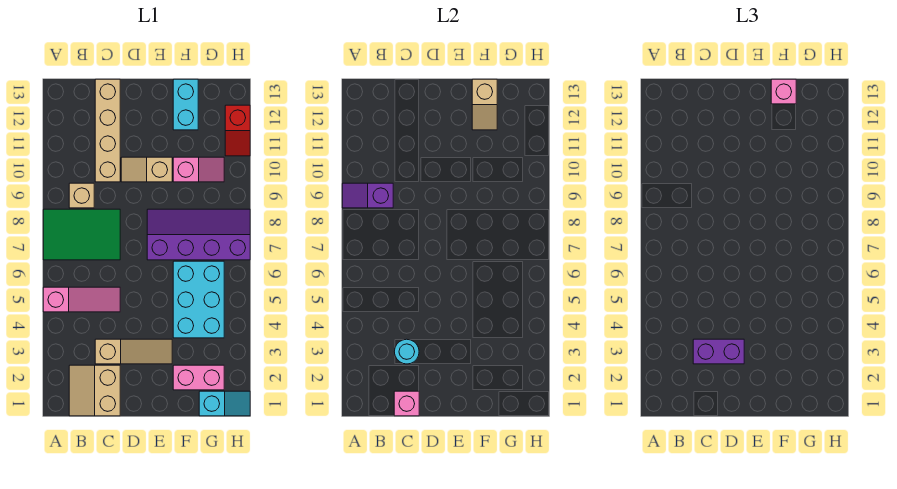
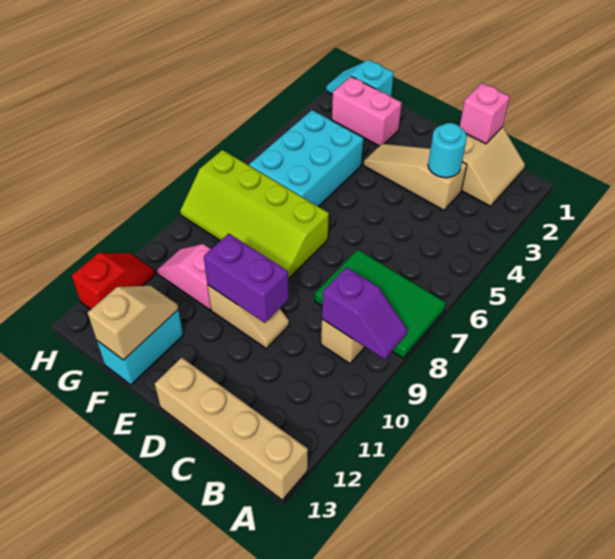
pink slope A5:C5 level 1 top A -> none
purple brick C3:D3 level 3 -> purple brick D10:E10 level 2
tan brick C10:C13 level 1 -> tan brick A13:D13 level 1
purple slope E7:H8 level 1 top 7 -> lime slope E7:H8 level 1 top 7
pink brick F13 level 3 -> none

